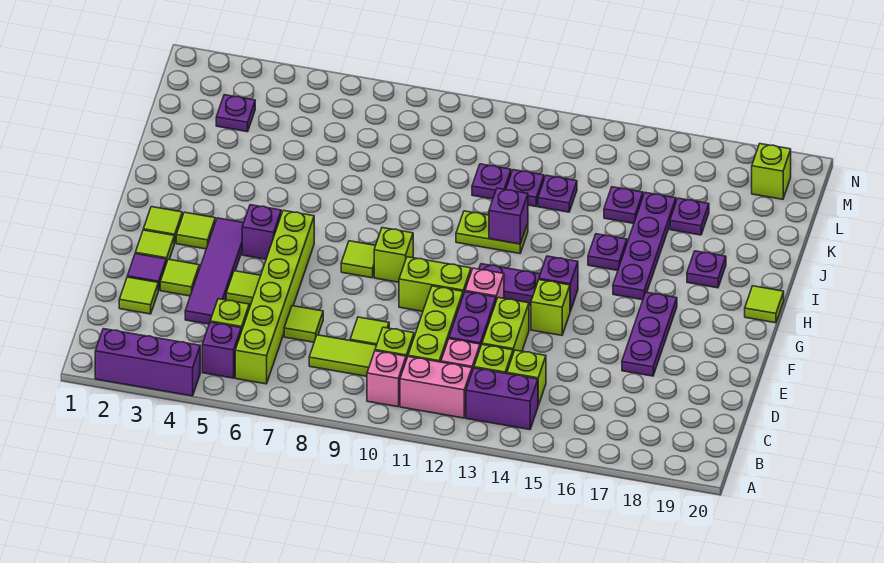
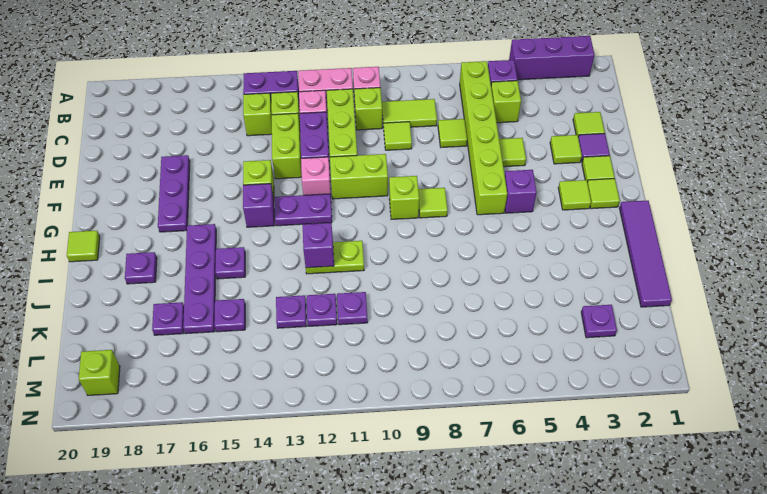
purple tile D4:G4 level 1 -> purple tile H1:K1 level 1

